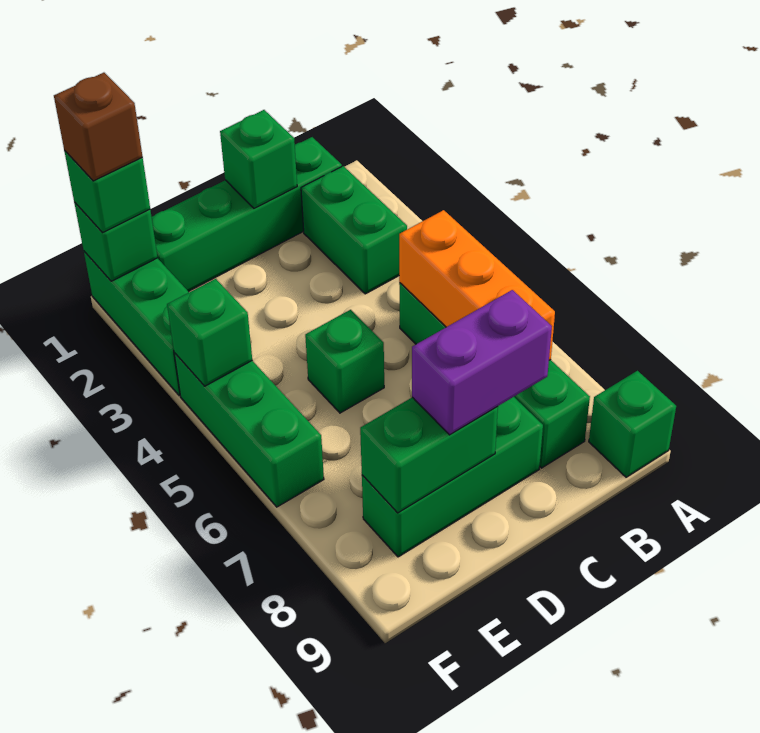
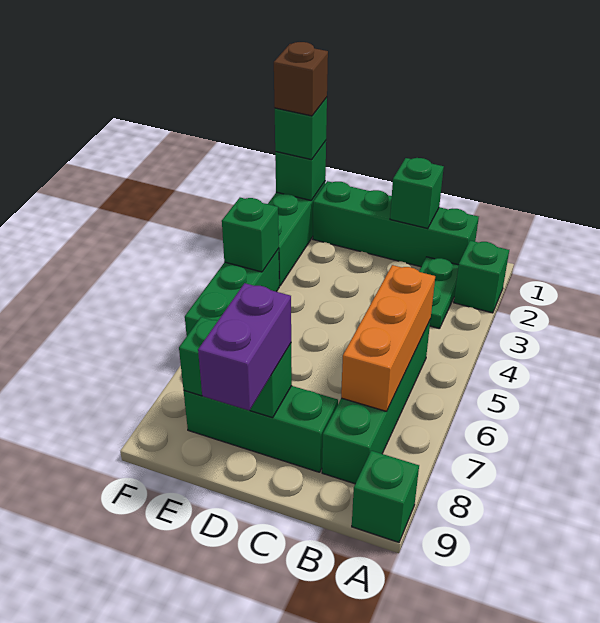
green brick B2:B3 level 1 -> green plate B2:B3 level 1
purple brick C8:D8 level 3 -> purple brick D8:D9 level 3
green brick D5 level 1 -> green brick A2 level 1

